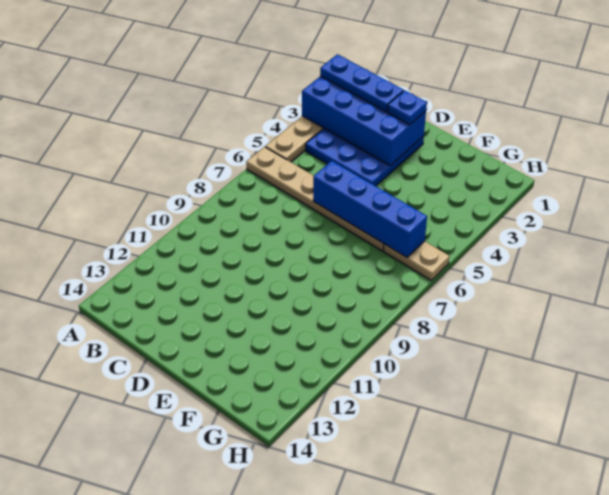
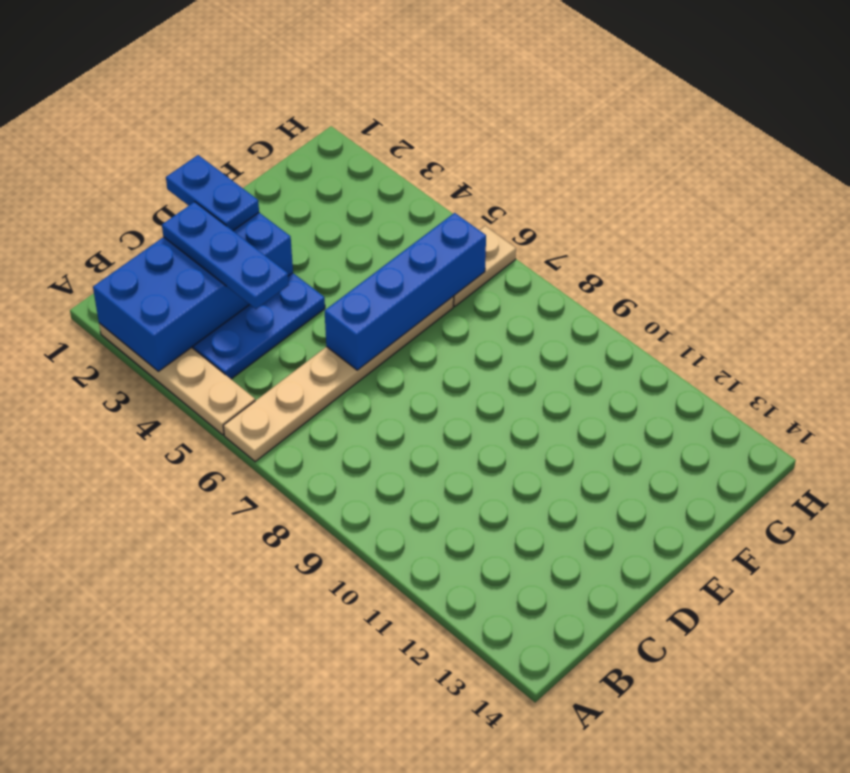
blue plate A2:C2 level 3 -> blue plate C2:C4 level 3
blue plate D2 level 3 -> blue plate D1:D2 level 3

